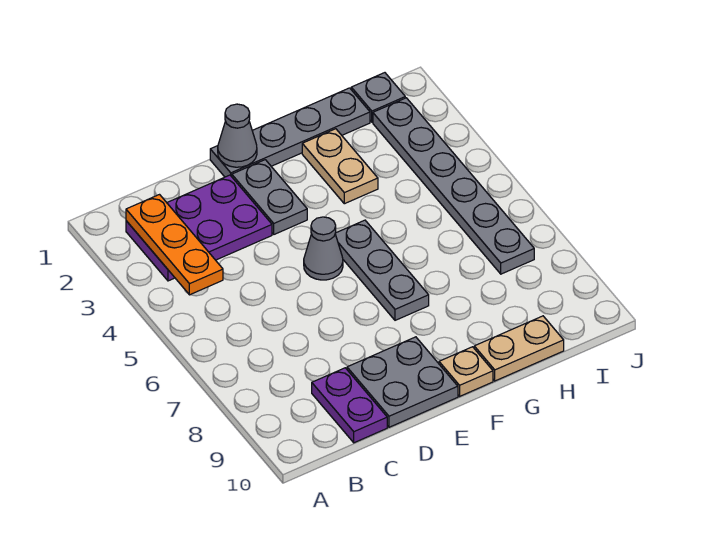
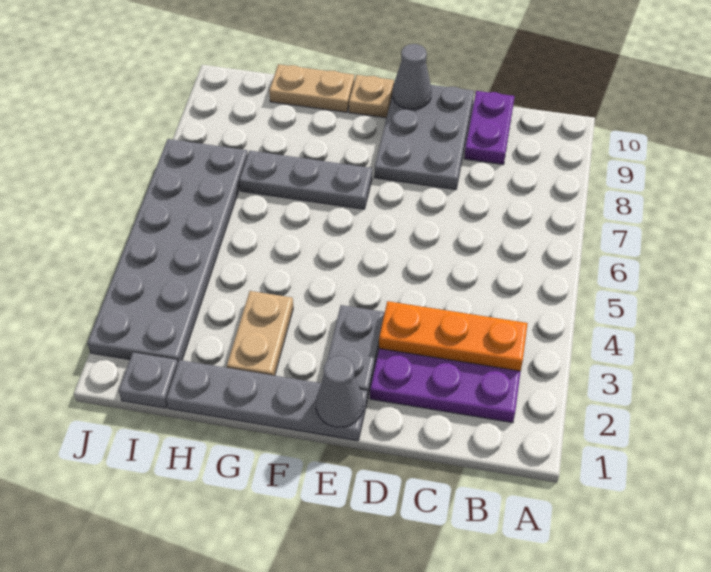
orange plate B2:B4 level 2 -> orange plate B3:D3 level 2
grey plate D9:E10 level 1 -> grey plate D8:E10 level 1
grey cone E5 level 1 -> grey cone E10 level 2
grey plate F5:F7 level 1 -> grey plate F7:H7 level 1
grey plate I2:I7 level 1 -> grey plate I2:J7 level 1

